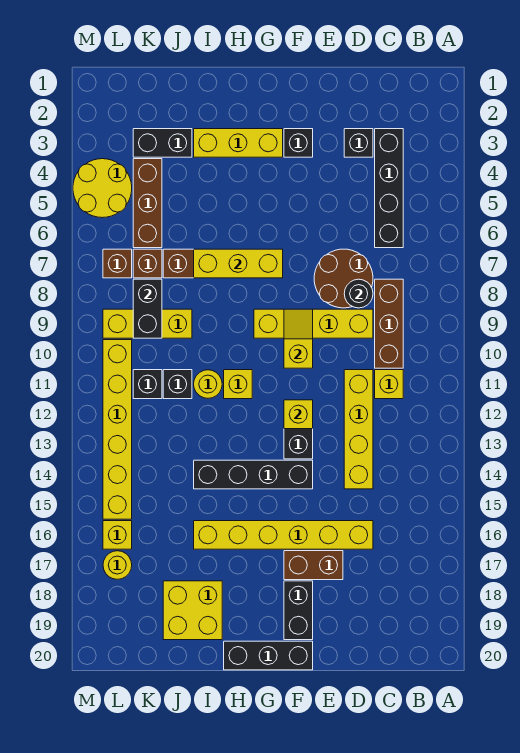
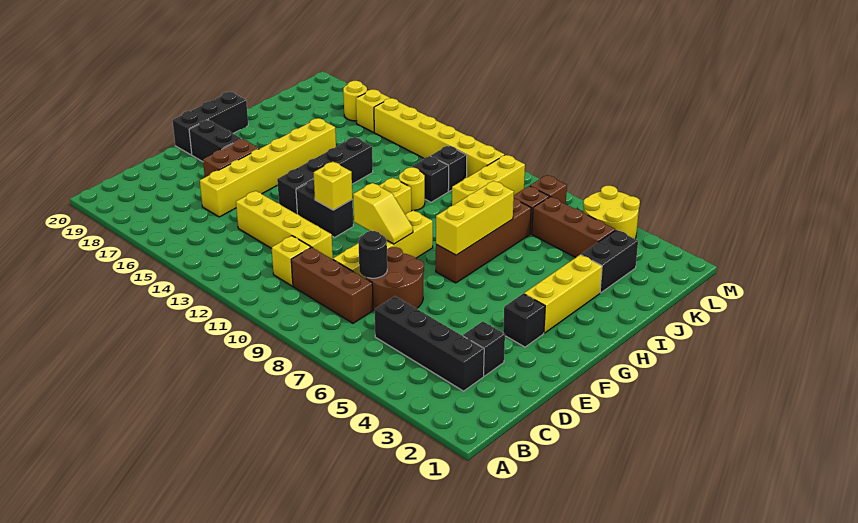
yellow brick I18:J19 level 1 -> none
black brick K8:K9 level 2 -> none

